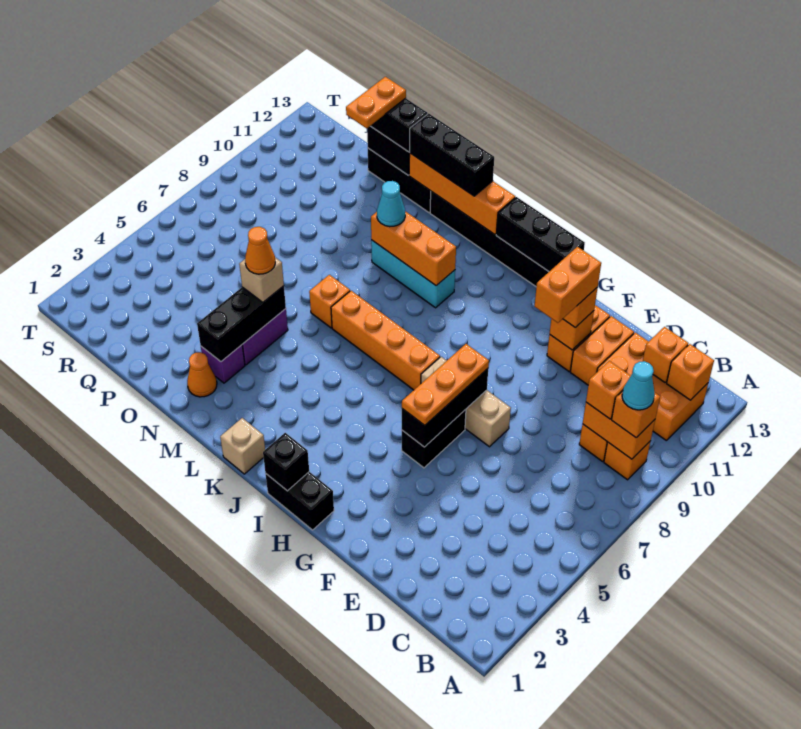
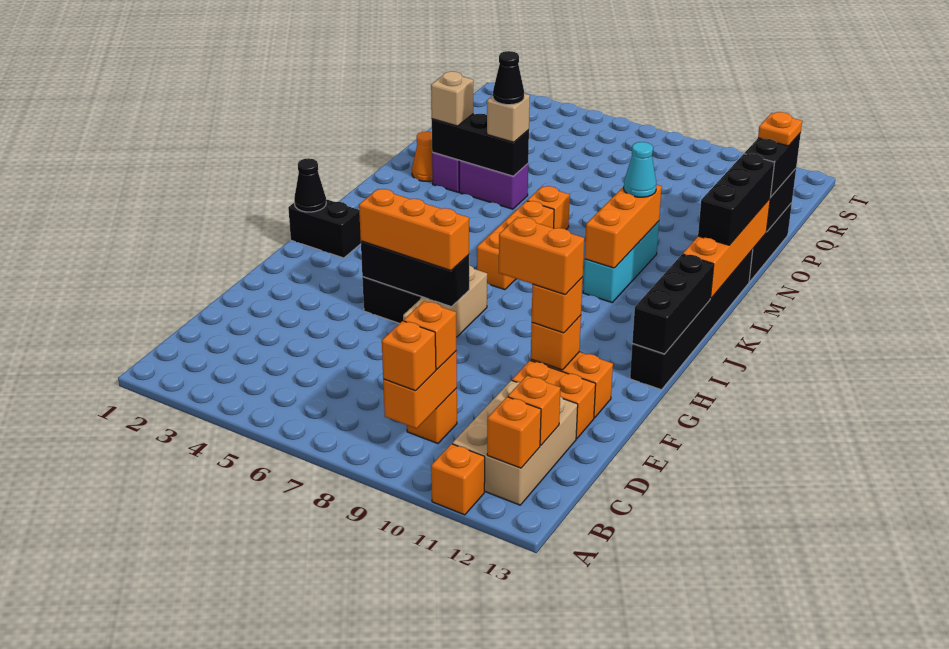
orange brick B9 level 1 -> orange brick A11 level 1
cyan cone B9 level 4 -> none
orange brick B11:D12 level 1 -> tan brick B11:D12 level 1
orange plate G5:G7 level 3 -> orange brick G5:G7 level 3
black brick H1:I1 level 1 -> black brick I1:I2 level 1
black brick I1 level 2 -> black cone I1 level 2
orange brick I7:L7 level 1 -> orange brick J7:L7 level 1
tan brick K1 level 1 -> tan brick N3 level 3
orange cone N5 level 4 -> black cone N5 level 4
orange plate P12:P13 level 4 -> orange plate P13 level 4

